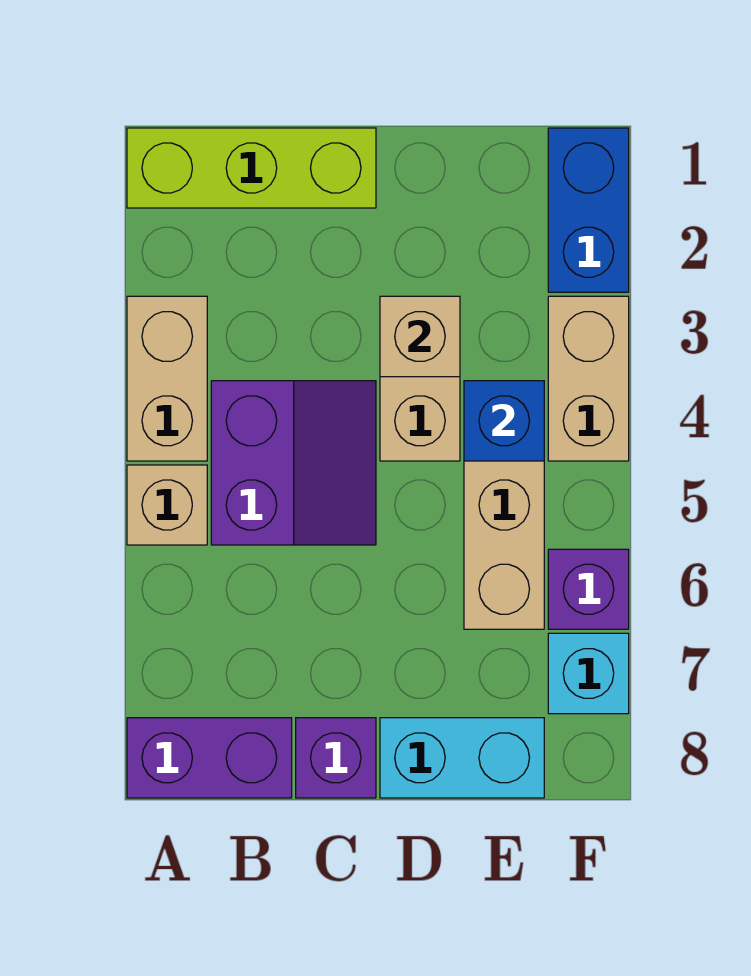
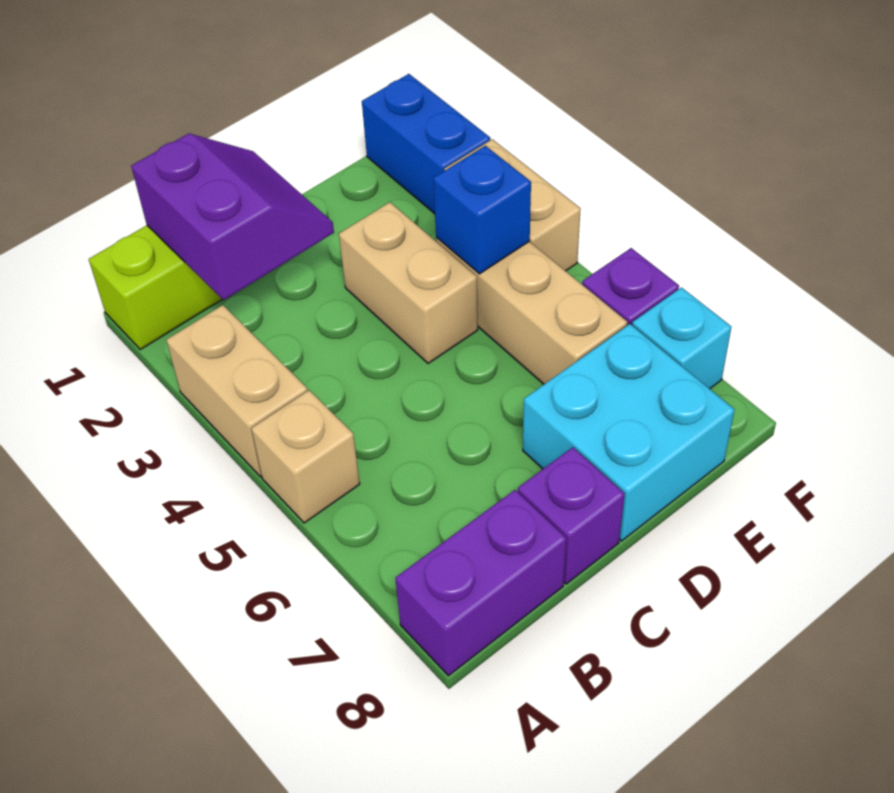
purple slope B4:C5 level 1 top B -> purple slope B1:C2 level 2 top B
tan brick D3 level 2 -> none
cyan brick D8:E8 level 1 -> cyan brick D7:E8 level 1

